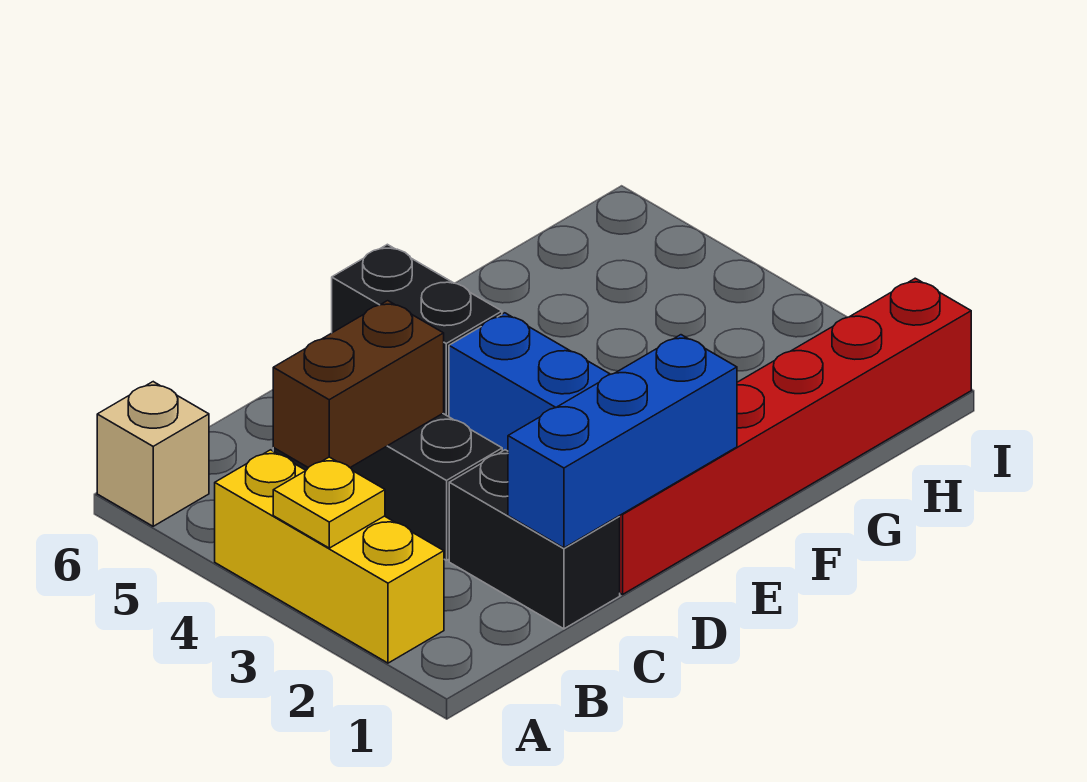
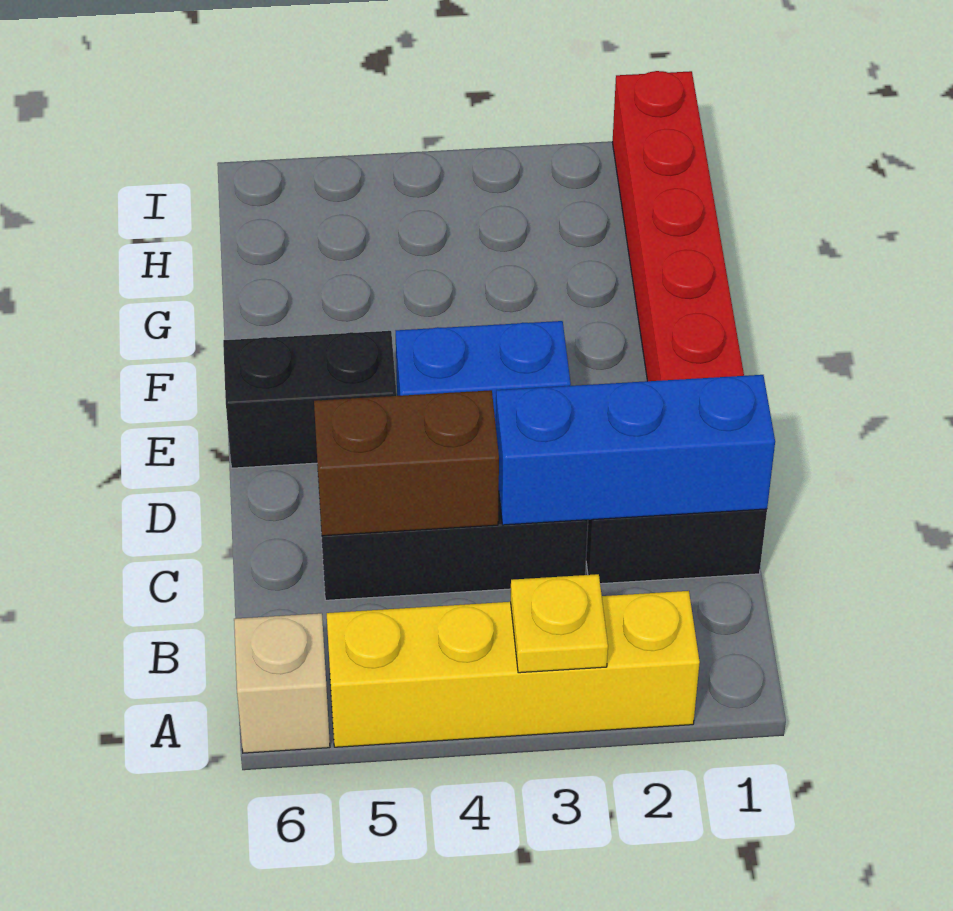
yellow brick A2:A4 level 1 -> yellow brick A2:A5 level 1
brown brick B4:C4 level 2 -> brown brick C4:C5 level 2
blue brick C1:E1 level 2 -> blue brick C1:C3 level 2

